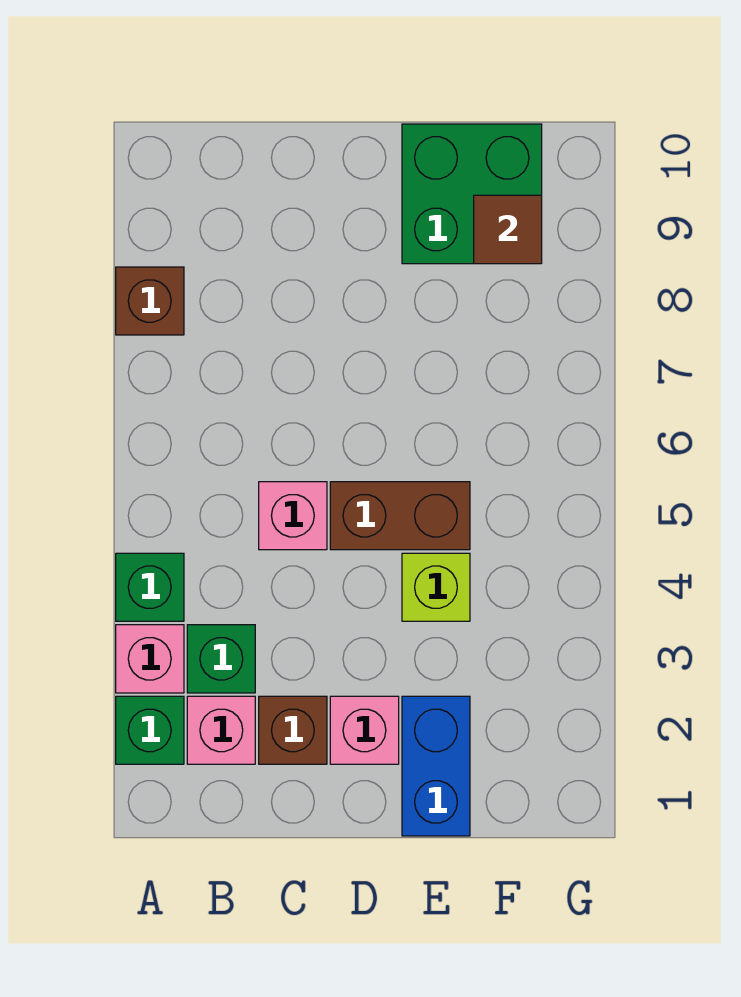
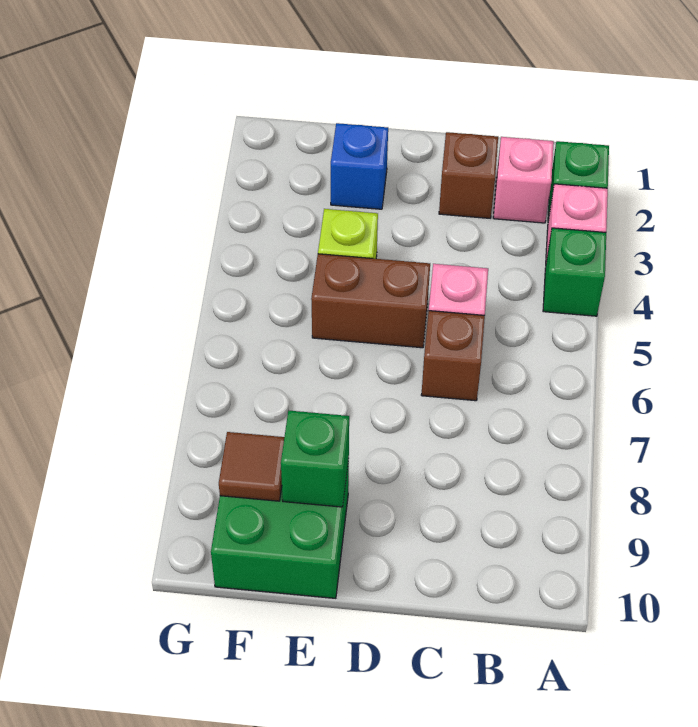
brown brick A8 level 1 -> brown brick C6 level 1
green brick B3 level 1 -> green brick E9 level 2
pink brick D2 level 1 -> none
blue brick E1:E2 level 1 -> blue brick E2 level 1

